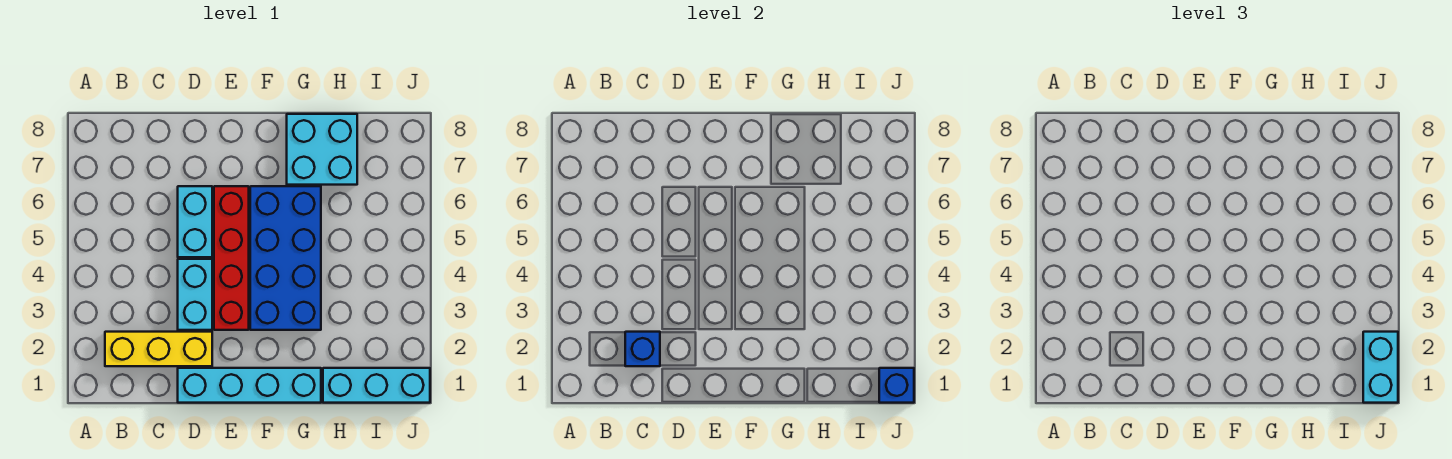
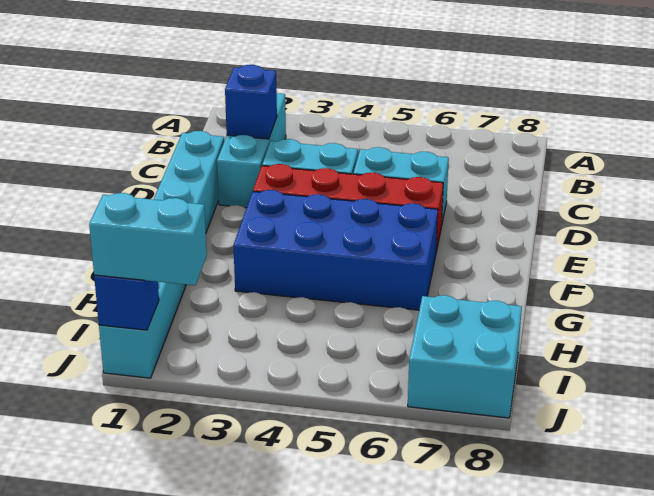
yellow brick B2:D2 level 1 -> cyan brick B2:D2 level 1
cyan brick G7:H8 level 1 -> cyan brick I7:J8 level 1

